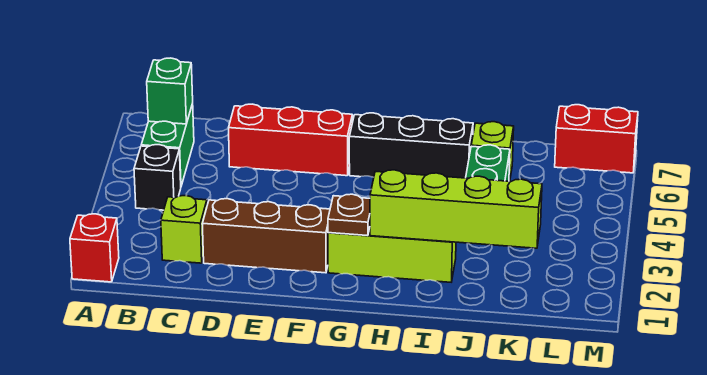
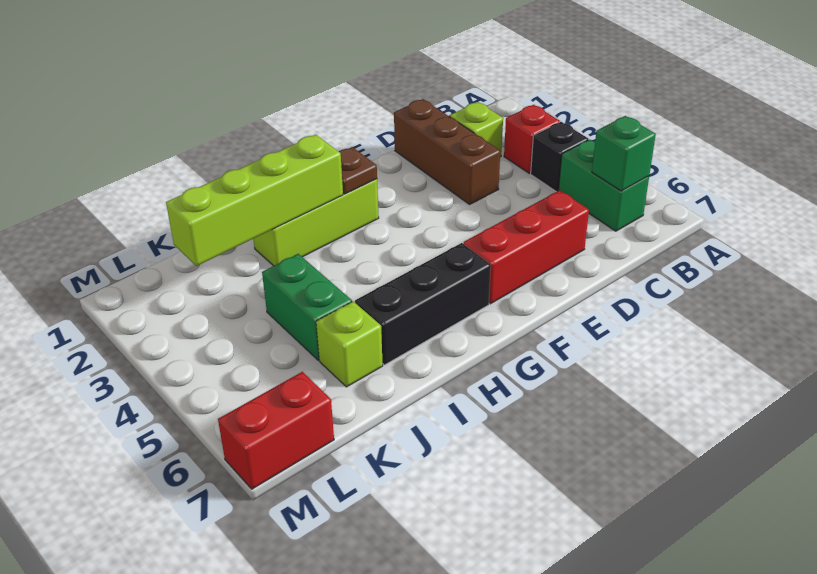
red brick A1 level 1 -> red brick B3 level 1
brown brick D2:F2 level 1 -> brown brick D1:D3 level 1

